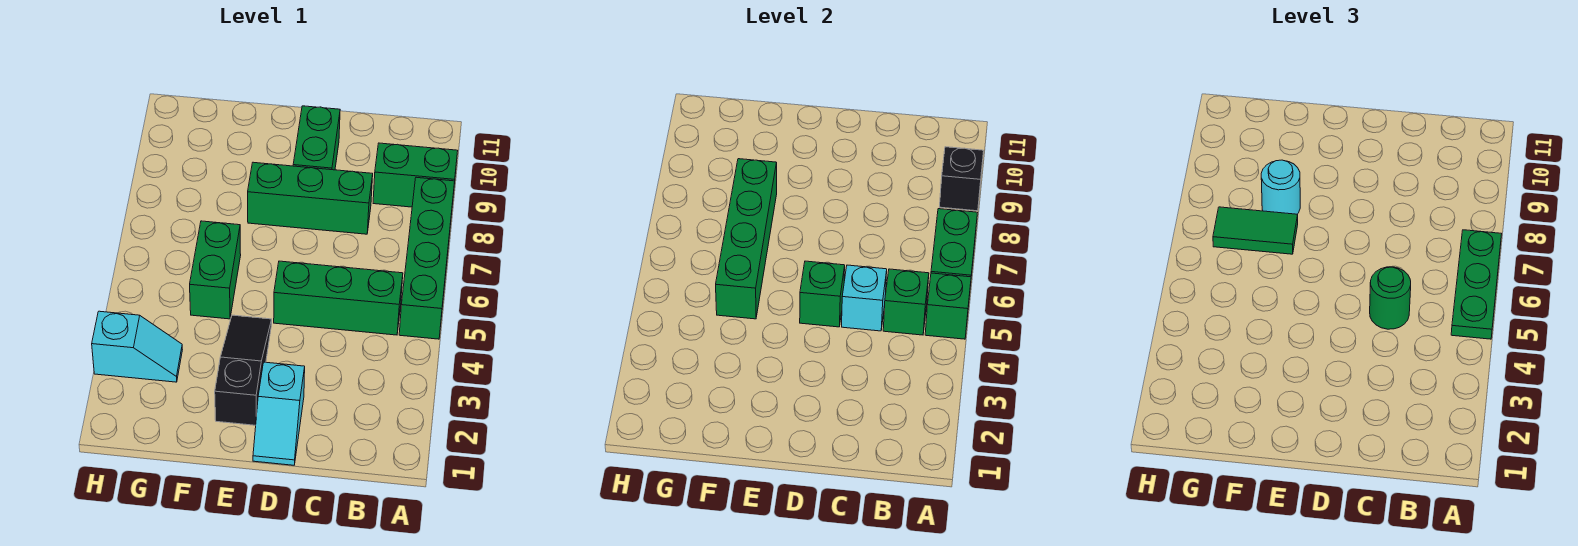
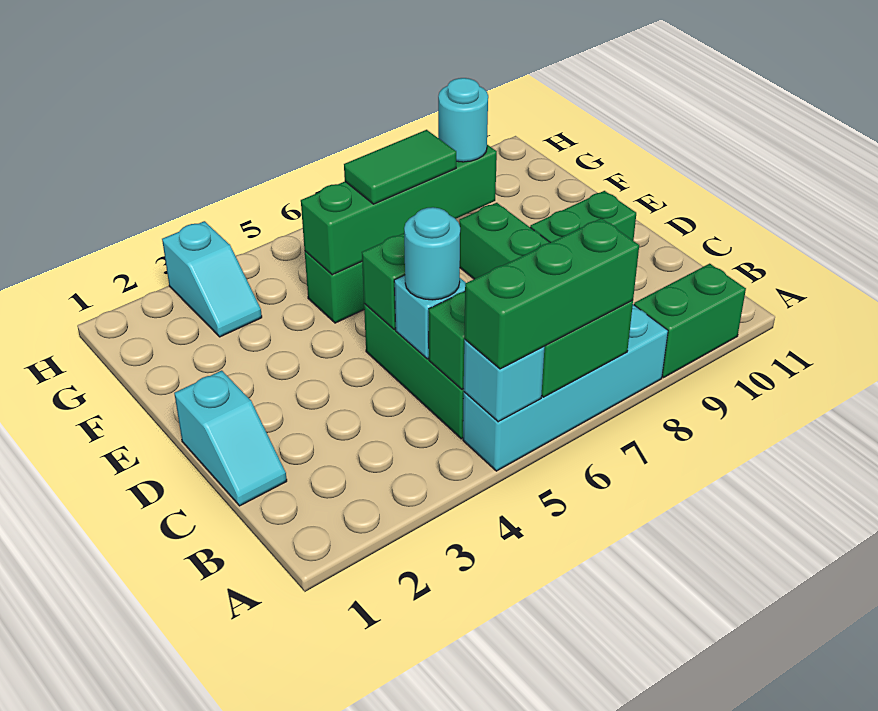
green brick A5:A8 level 1 -> cyan brick A5:A8 level 1
green brick A5 level 2 -> cyan brick A5 level 2
green plate A5:A7 level 3 -> green brick A5:A7 level 3
green brick A9:B9 level 1 -> green brick A9:A10 level 1
black brick A9 level 2 -> none
green round brick C5 level 3 -> cyan round brick C5 level 3
cyan slope D1:D2 level 1 top 2 -> cyan slope C1:D1 level 1 top D
black slope E2:E4 level 1 top 2 -> none
green tile F7:G7 level 3 -> green tile F6:F7 level 3

